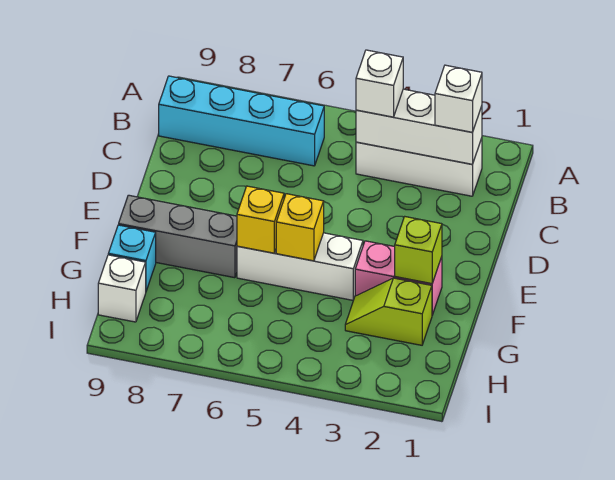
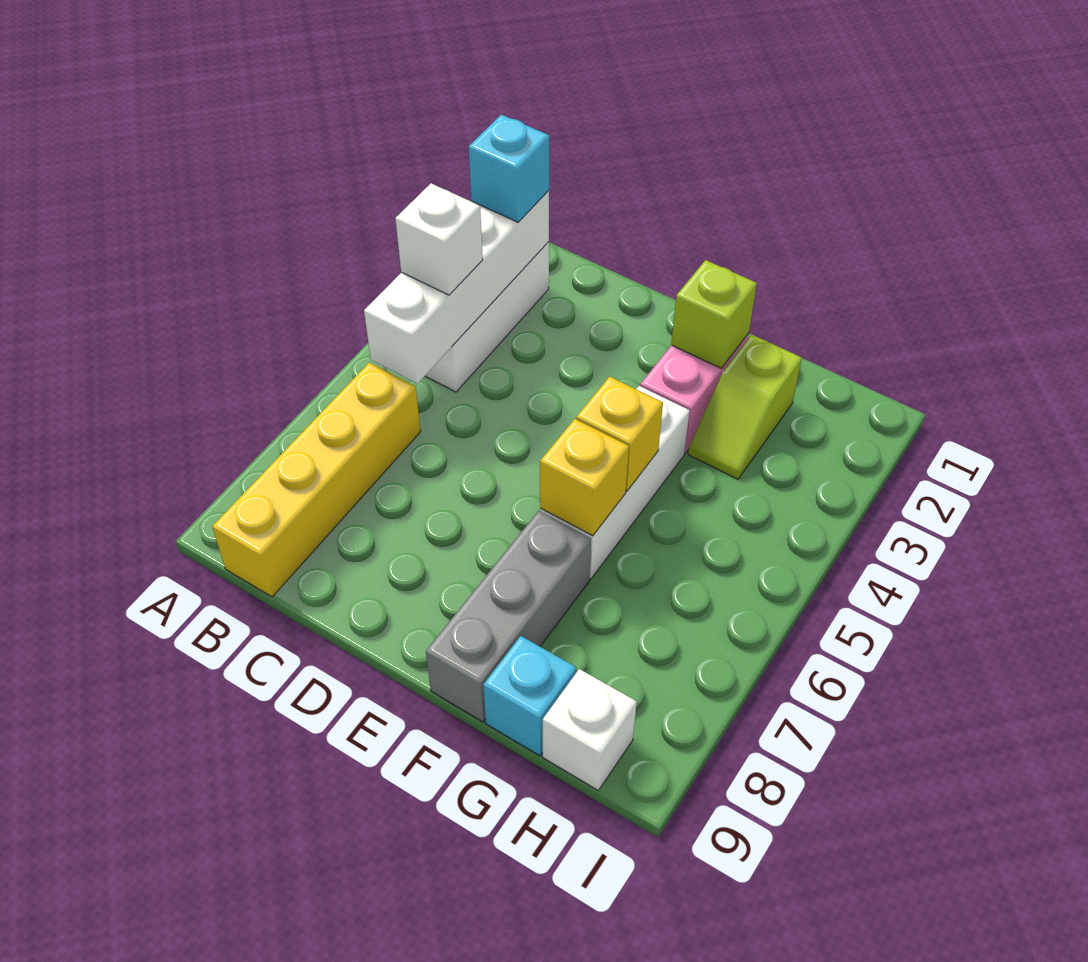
white brick B2:B4 level 2 -> white brick B2:B5 level 2
white brick B2 level 3 -> cyan brick B2 level 3
cyan brick B6:B9 level 1 -> yellow brick B6:B9 level 1

